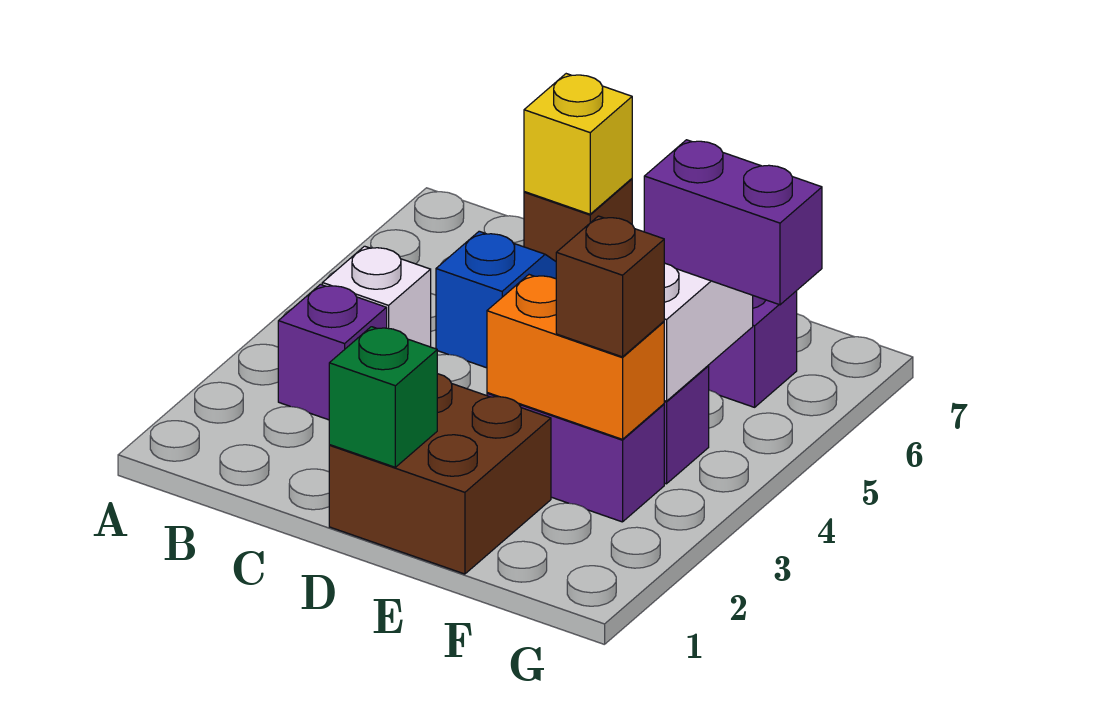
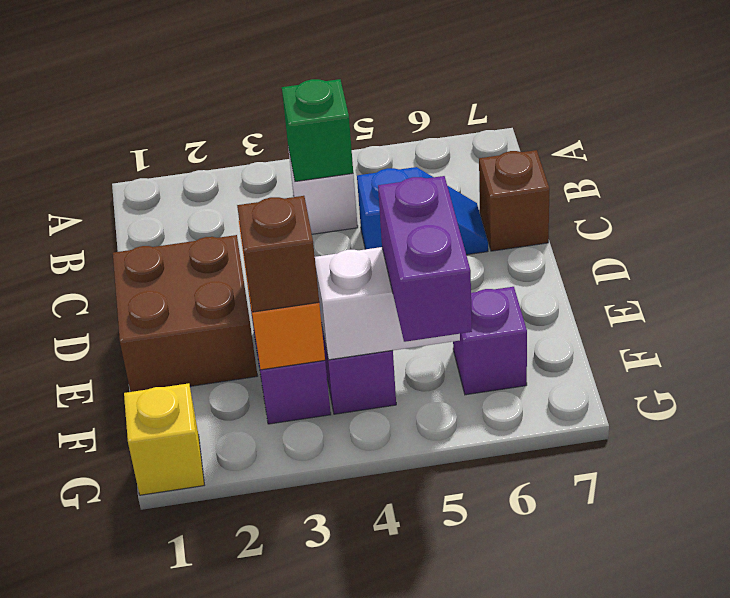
purple brick B3 level 1 -> none
yellow brick C7 level 2 -> yellow brick G1 level 1
green brick D1 level 2 -> green brick B4 level 2

